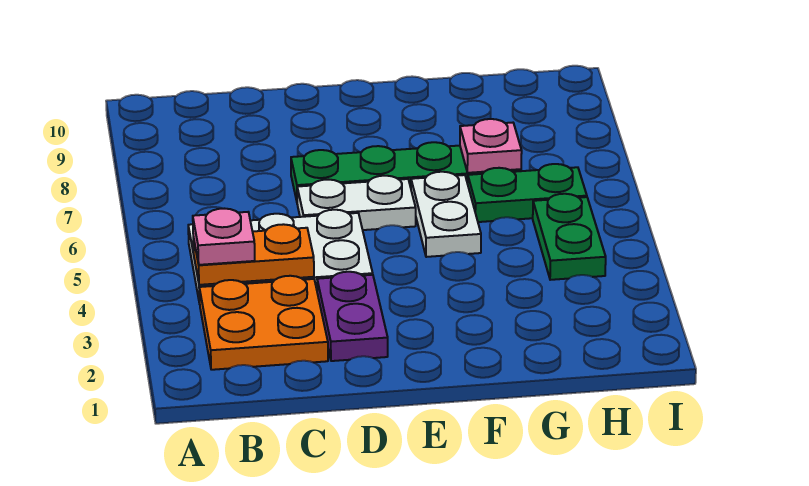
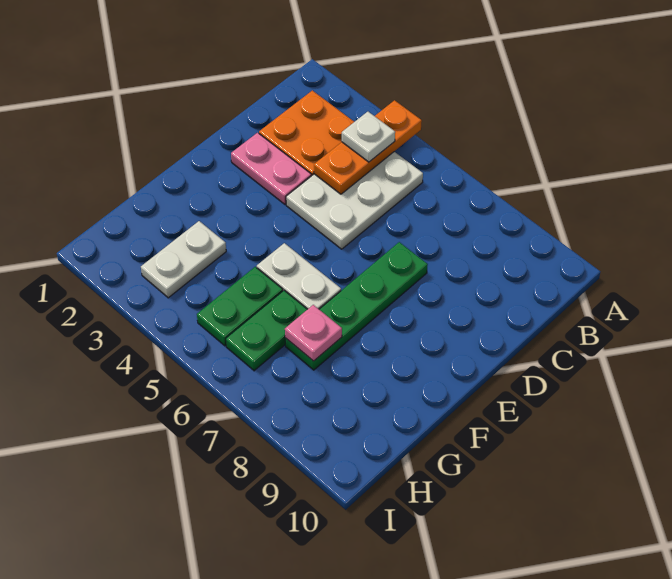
orange plate B4:C4 level 2 -> orange plate A4:C4 level 2
pink plate B4 level 3 -> white plate B4 level 3
purple plate D2:D3 level 1 -> pink plate D2:D3 level 1
white plate D6:E6 level 1 -> white plate G3:H3 level 1
green plate H4:H5 level 1 -> green plate G5:H5 level 1

